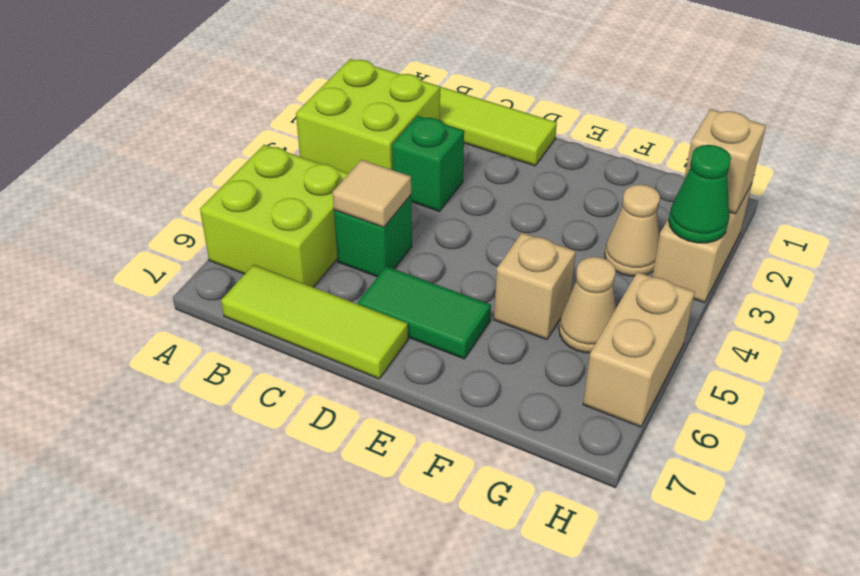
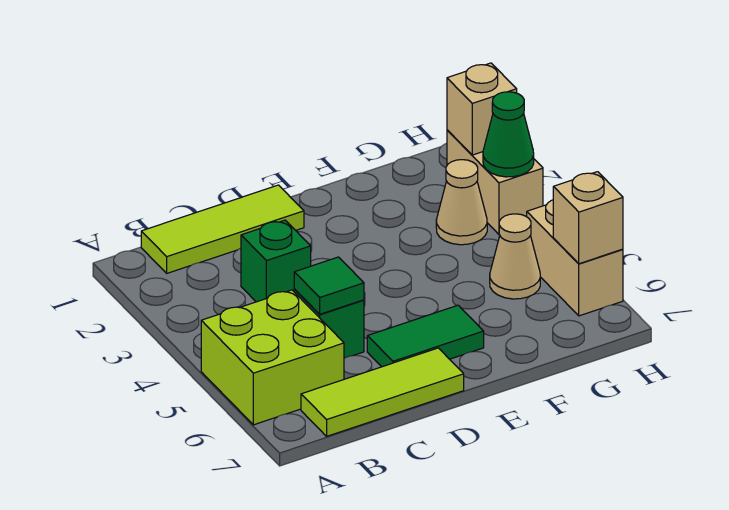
lime brick A2:B3 level 1 -> none
tan tile C5 level 2 -> green tile C5 level 2
tan brick F5 level 1 -> tan brick H6 level 2

